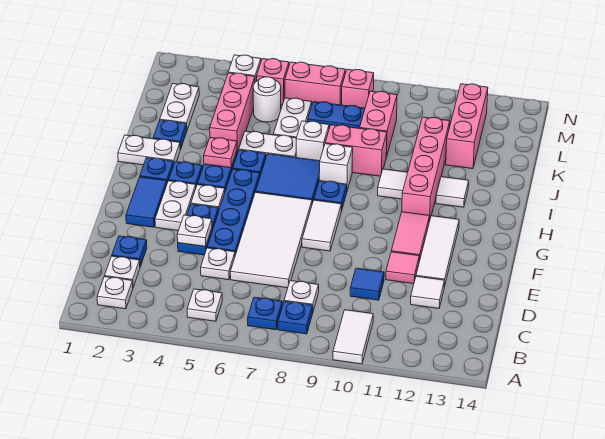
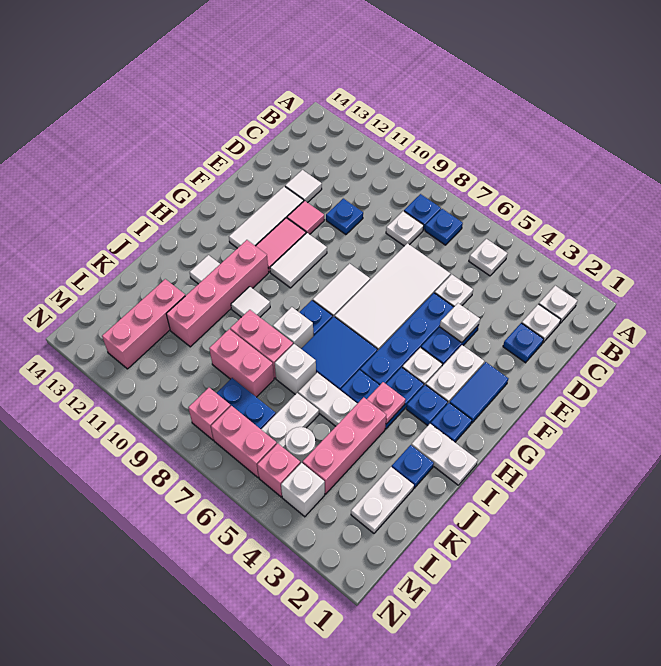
white tile A10:B10 level 1 -> white tile F10:G10 level 1
blue tile D10 level 1 -> blue plate D10 level 1
pink brick K9:L9 level 1 -> pink brick K8:K9 level 1

